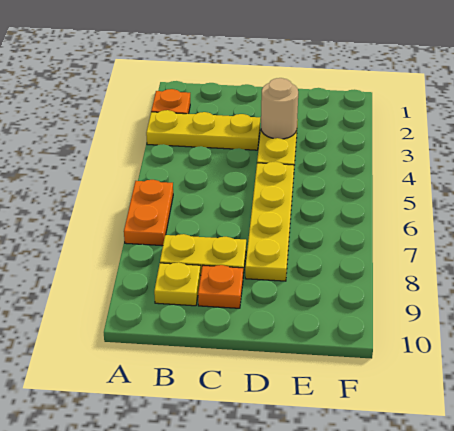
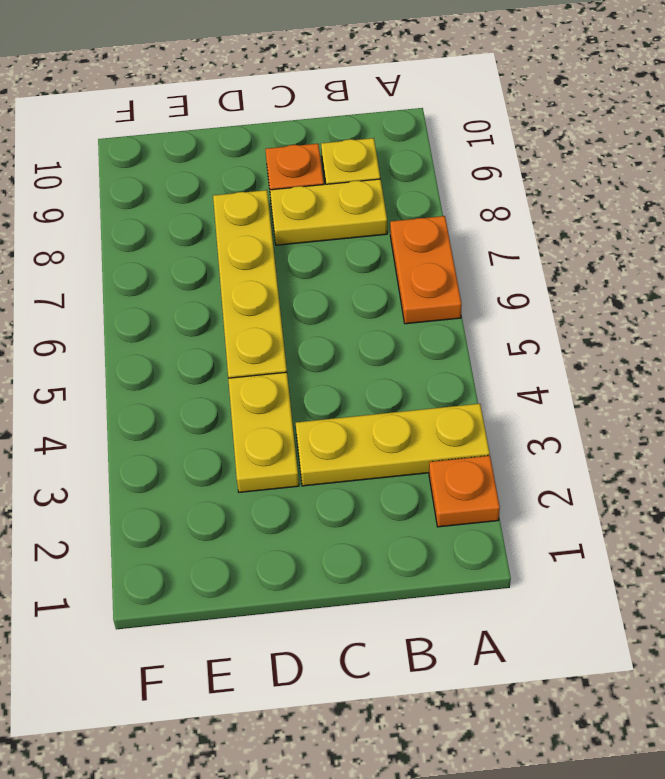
tan round brick D3 level 2 -> none

